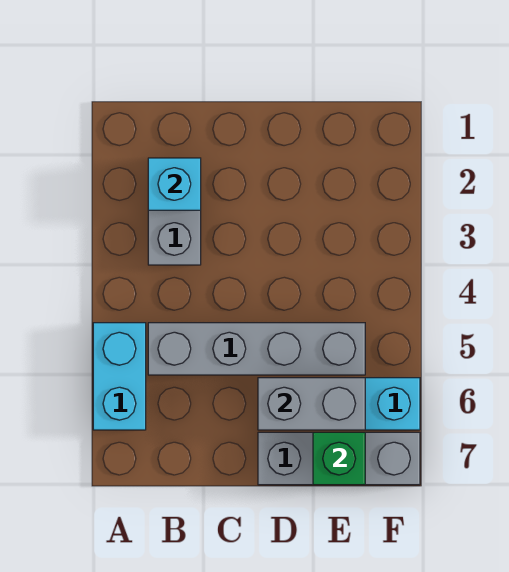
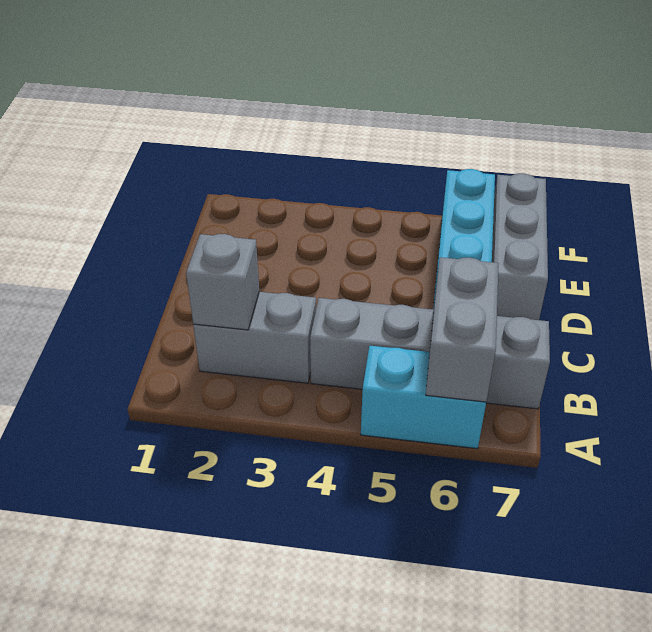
cyan brick B2 level 2 -> grey brick B2 level 2
grey brick B5:E5 level 1 -> grey brick B4:B7 level 1
grey brick D6:E6 level 2 -> grey brick A6:B6 level 2
green brick E7 level 2 -> none

